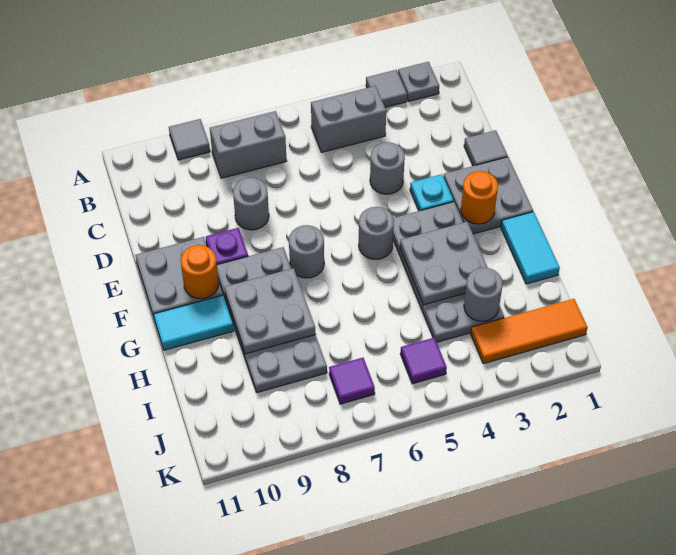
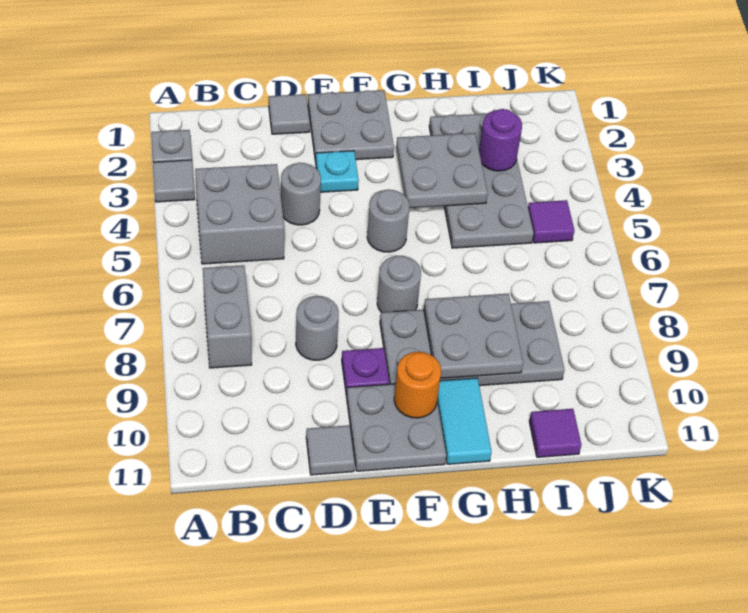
grey tile A9 level 1 -> grey tile D11 level 1
grey brick B4:B5 level 1 -> grey brick B4:C5 level 1
orange round brick F2 level 2 -> none
grey plate F3:I4 level 1 -> grey plate H2:I5 level 1
cyan tile G1:H1 level 1 -> none
grey round brick I3 level 2 -> purple round brick I3 level 2
orange tile J1:J3 level 1 -> none
purple tile J7 level 1 -> purple tile I11 level 1

